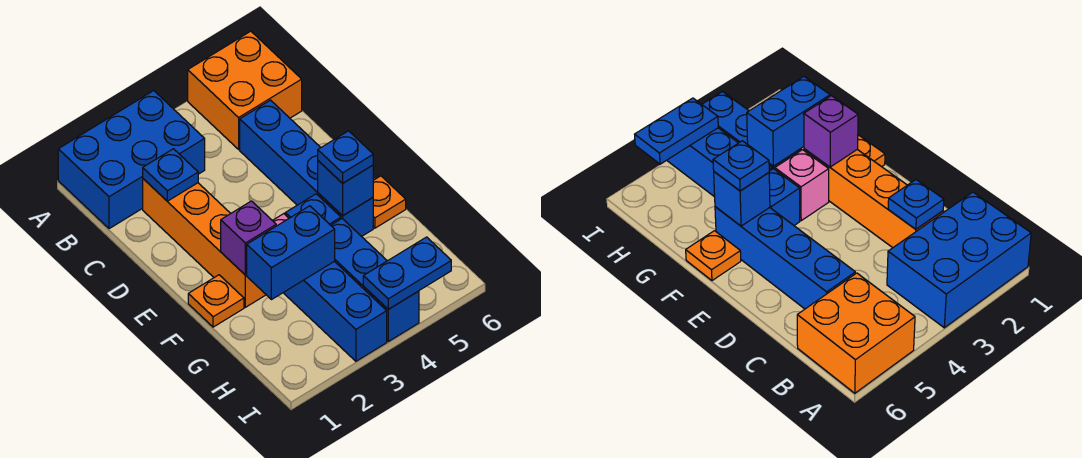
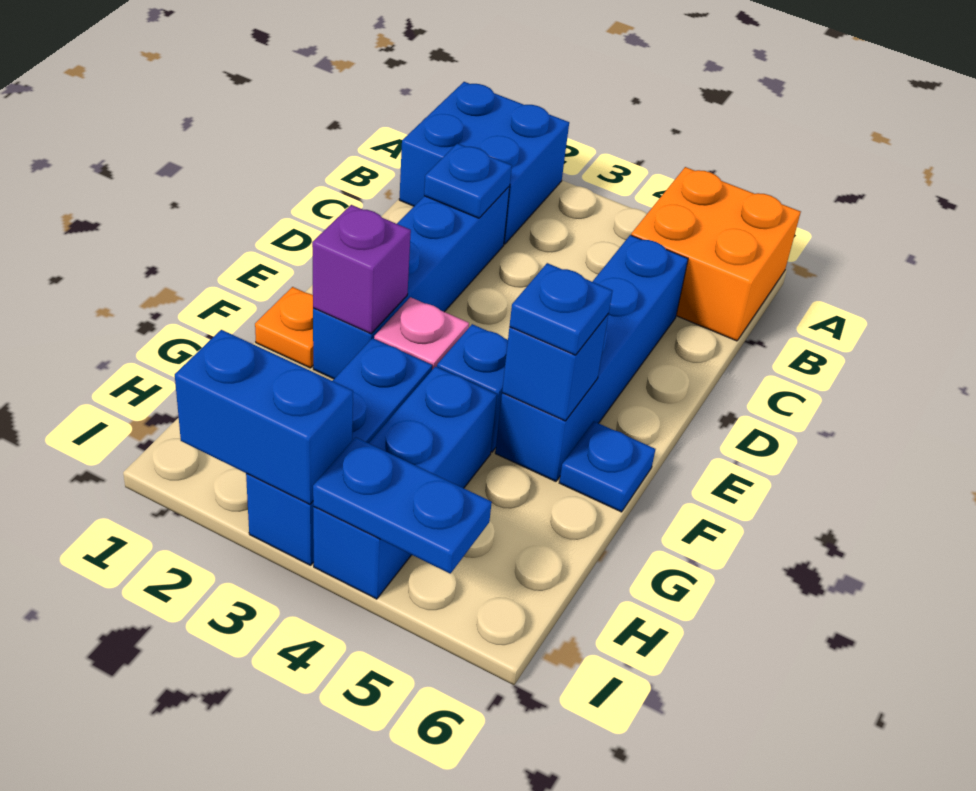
blue brick A1:B3 level 1 -> blue brick A1:B2 level 1
orange brick C2:F2 level 1 -> blue brick C2:F2 level 1
orange plate F6 level 1 -> blue plate F6 level 1
blue brick G2:G3 level 2 -> blue brick I2:I3 level 2

